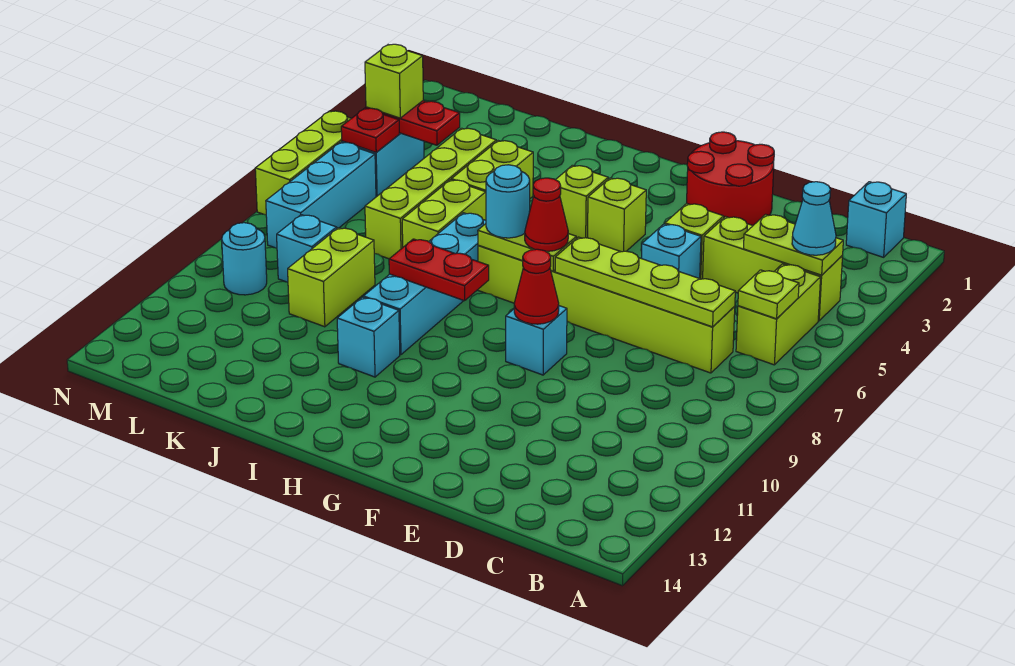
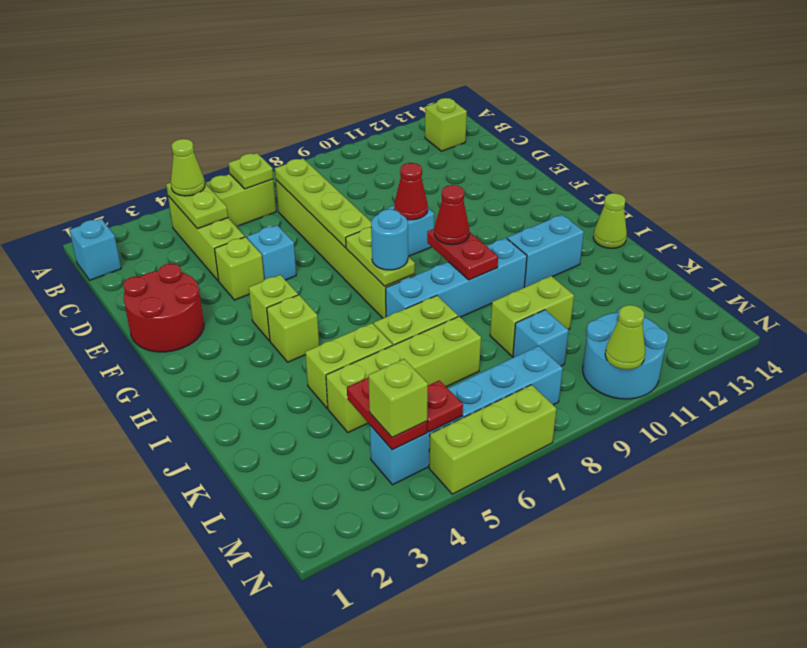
cyan cone B4 level 3 -> lime cone B4 level 3
none -> lime brick B13 level 1
red cone G7 level 3 -> red cone H9 level 3
cyan brick I11 level 1 -> cyan brick I11:I12 level 1
none -> lime cone I14 level 1
cyan round brick M10 level 1 -> cyan round brick M10:N11 level 1
none -> lime cone N10 level 2

